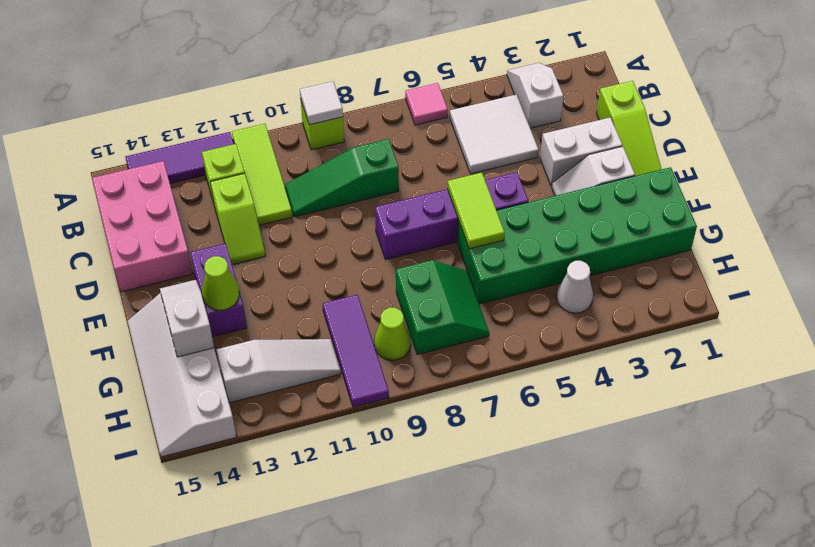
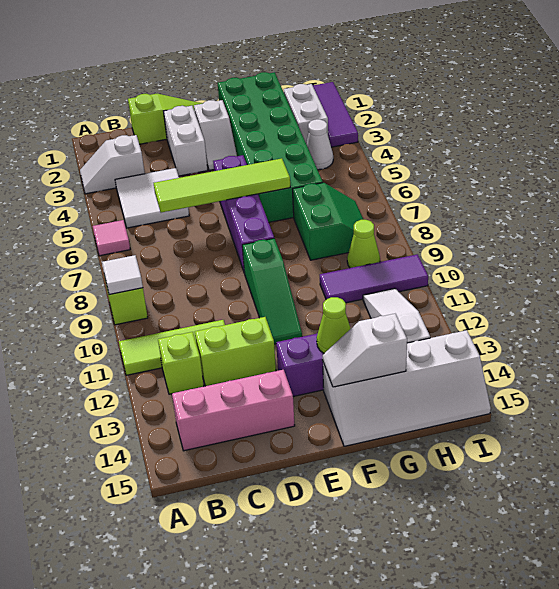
purple tile A12:A14 level 1 -> purple tile I1:I3 level 1
pink brick B14:D15 level 1 -> pink brick B14:D14 level 1
green slope C8:C10 level 1 top 8 -> green slope E9:E11 level 1 top 9
lime slope C12:D12 level 1 top C -> lime brick C12:D12 level 1
lime tile E6:F6 level 2 -> lime tile C6:F6 level 2
green slope G7:H8 level 1 top 8 -> green slope G7:H8 level 1 top G
none -> white brick H2:H3 level 1

